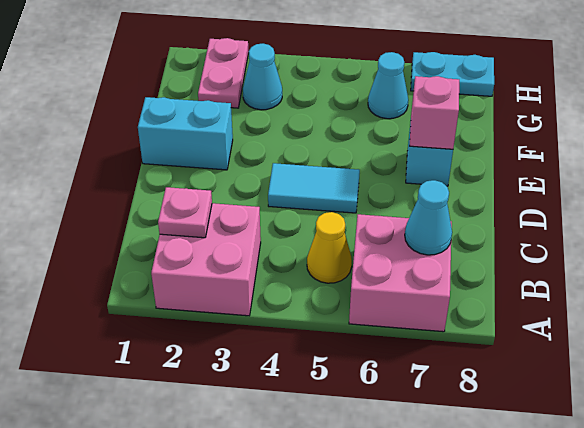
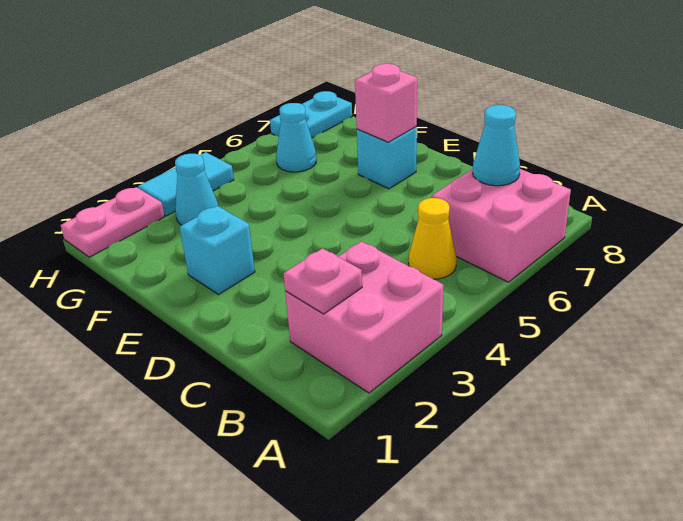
cyan tile D4:D5 level 1 -> cyan tile H3:H4 level 1
cyan brick E1:E2 level 1 -> cyan brick E2 level 1
pink plate G2:H2 level 1 -> pink plate H1:H2 level 1

